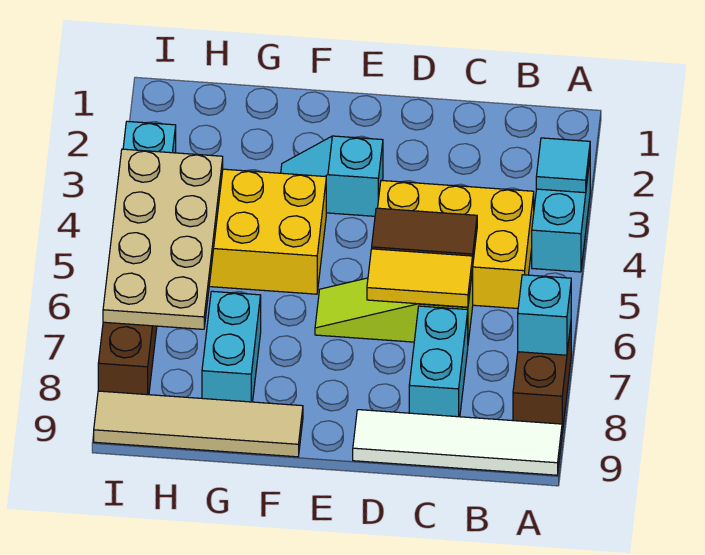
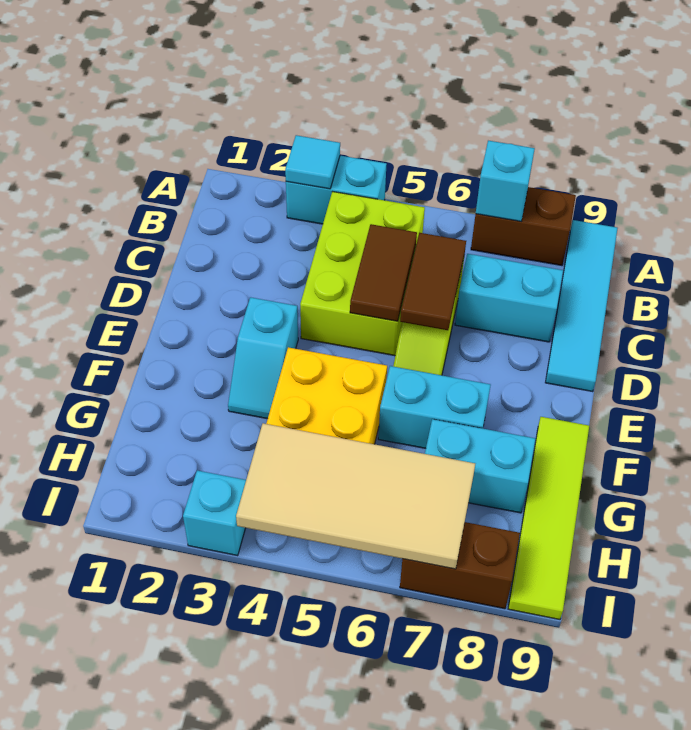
white tile A9:D9 level 1 -> cyan tile A9:D9 level 1
yellow brick B4:D5 level 1 -> lime brick B4:D5 level 1
yellow tile C6:D6 level 2 -> brown tile C6:D6 level 2
none -> cyan brick F6:F7 level 1
tan tile F9:I9 level 1 -> lime tile F9:I9 level 1
tan plate H4:I7 level 2 -> tan tile H4:I7 level 2

